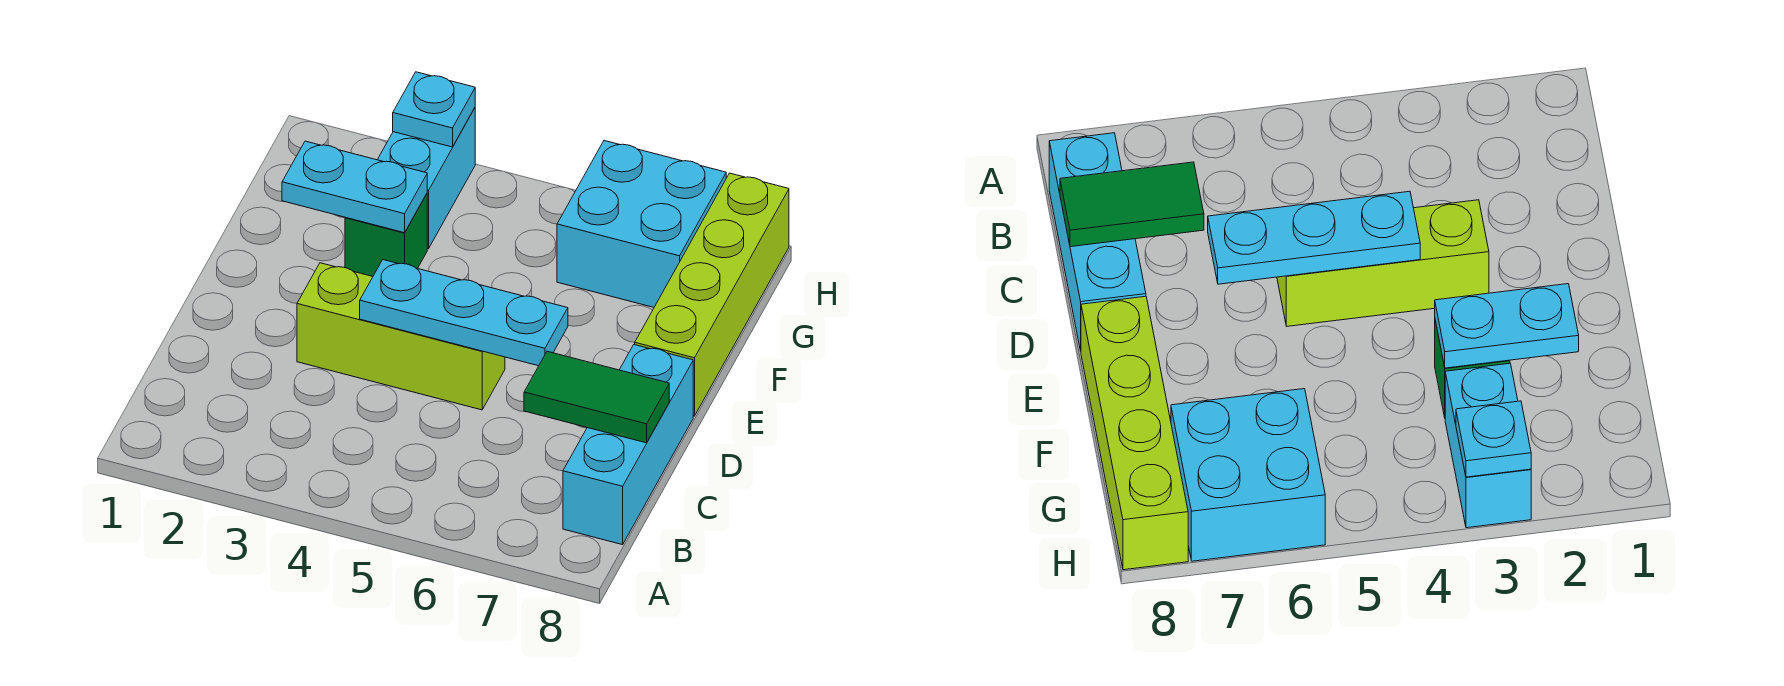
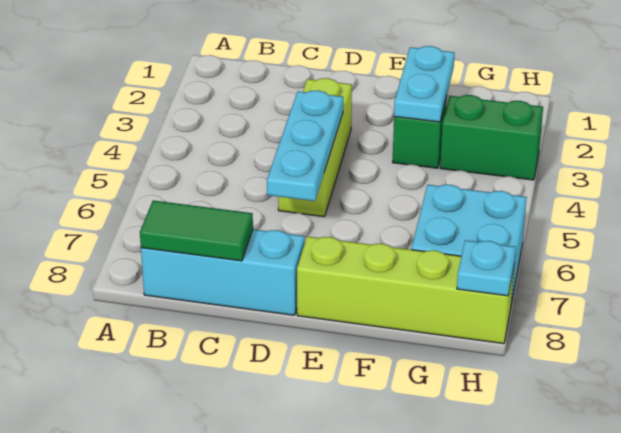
green tile C7:C8 level 2 -> green tile B8:C8 level 2
cyan brick G3:H3 level 1 -> green brick G3:H3 level 1
cyan plate H3 level 2 -> cyan plate H8 level 2

